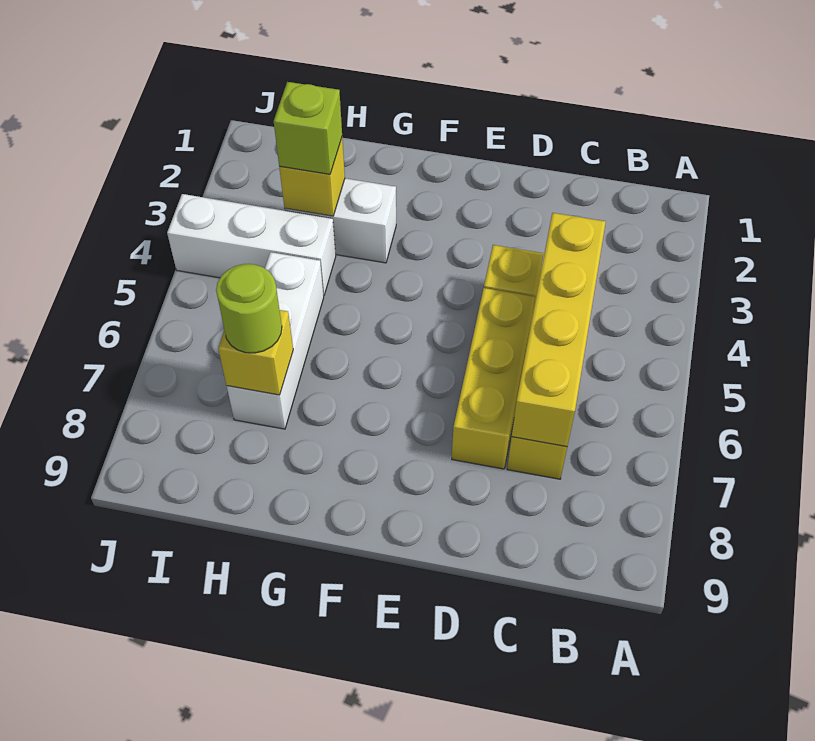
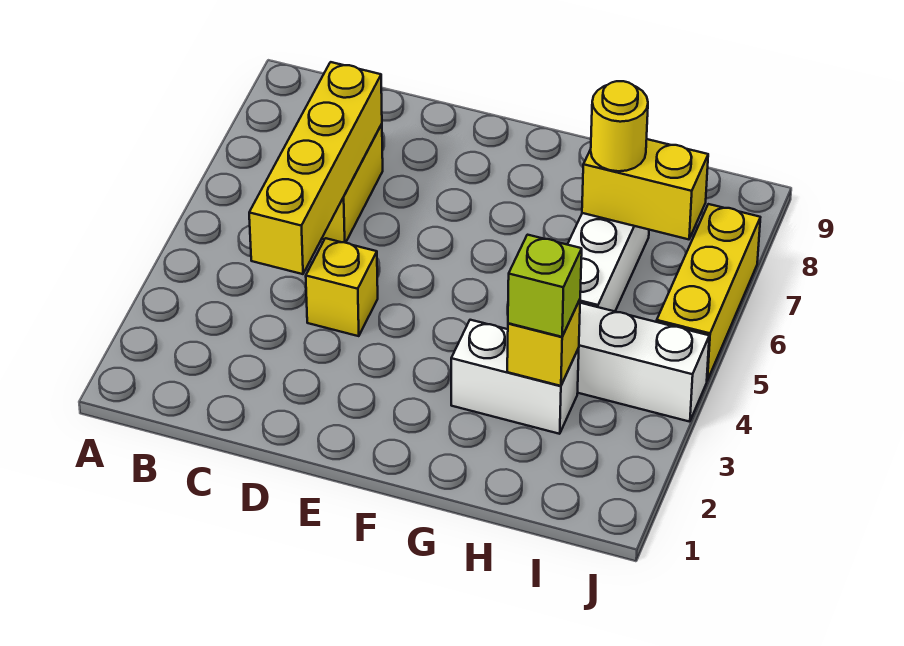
yellow brick D5:D7 level 1 -> yellow brick J5:J7 level 1
yellow brick H7 level 2 -> yellow brick H7:I7 level 2
lime round brick H7 level 3 -> yellow round brick H7 level 3

